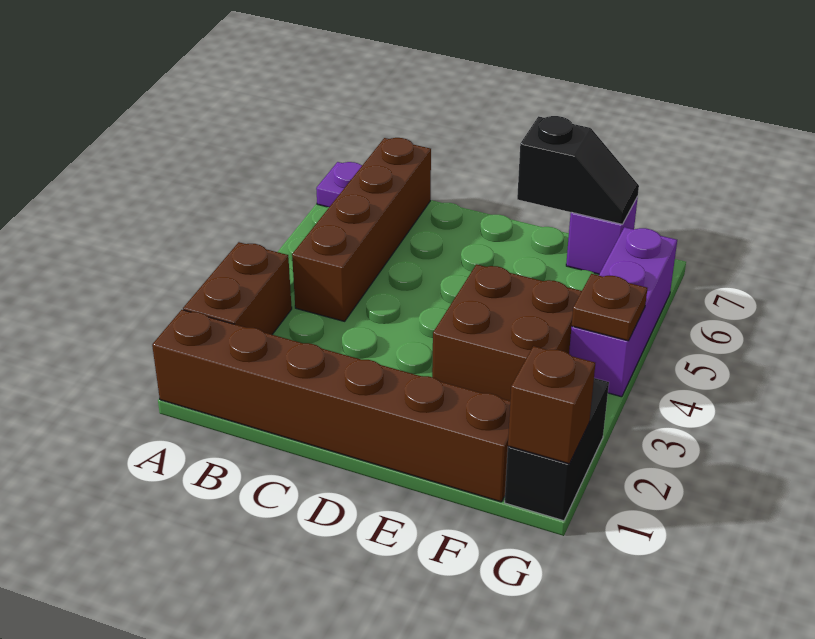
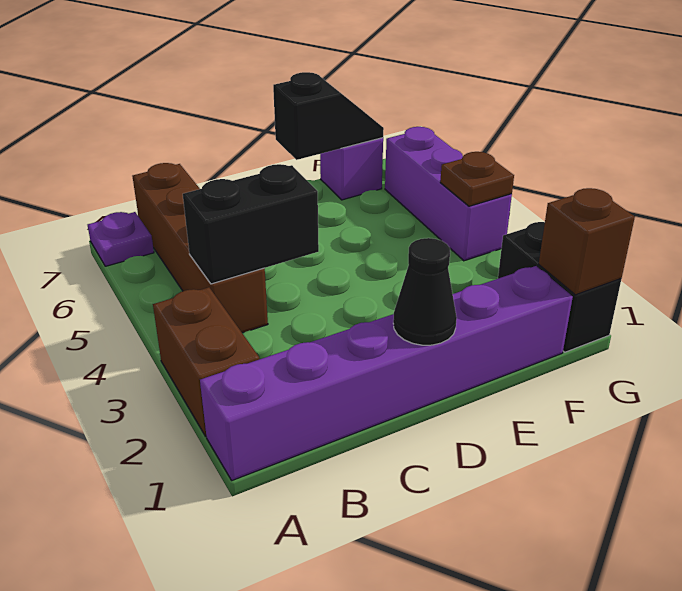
brown brick A1:F1 level 1 -> purple brick A1:F1 level 1
none -> black brick B4:C4 level 2
none -> black cone D1 level 2
brown brick E3:F4 level 1 -> none

